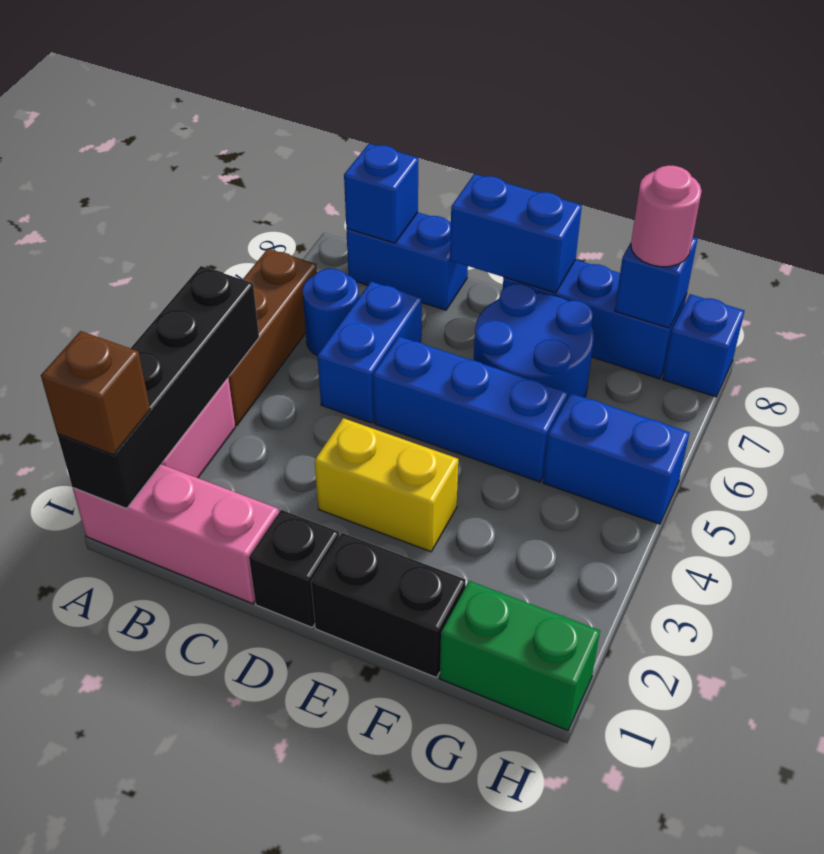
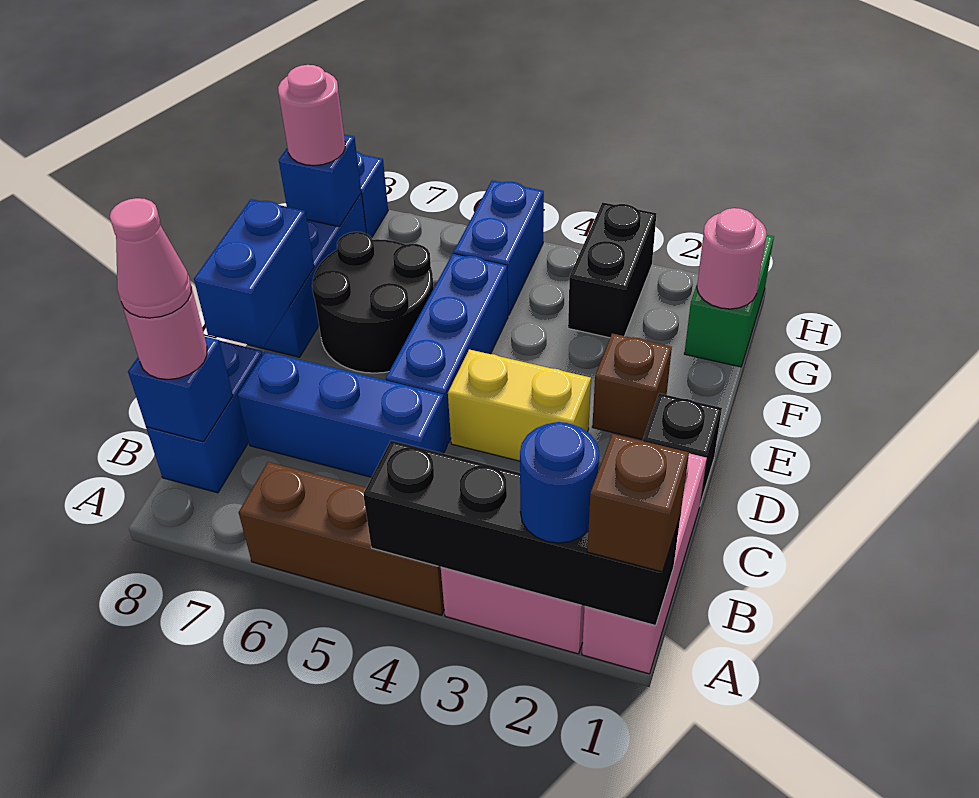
blue round brick B6 level 1 -> blue round brick A2 level 3
none -> pink round brick B8 level 3
none -> pink cone B8 level 4
blue brick C5:C6 level 1 -> blue brick C5:C7 level 1
yellow brick D3:E3 level 1 -> yellow brick D3:D4 level 1
black brick E1:F1 level 1 -> black brick G3:H3 level 1
none -> brown brick E2 level 1
blue round brick E6:F7 level 1 -> black round brick E6:F7 level 1
none -> pink round brick G1 level 2

